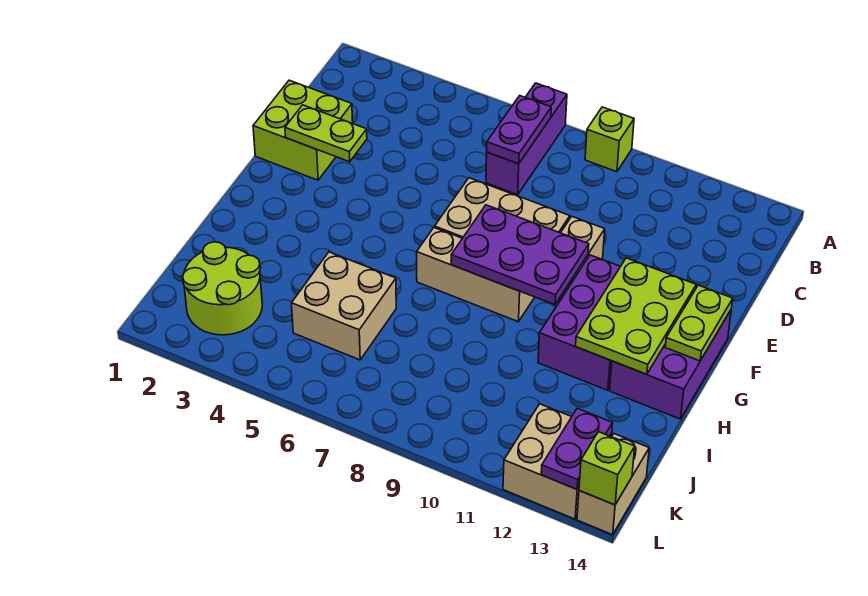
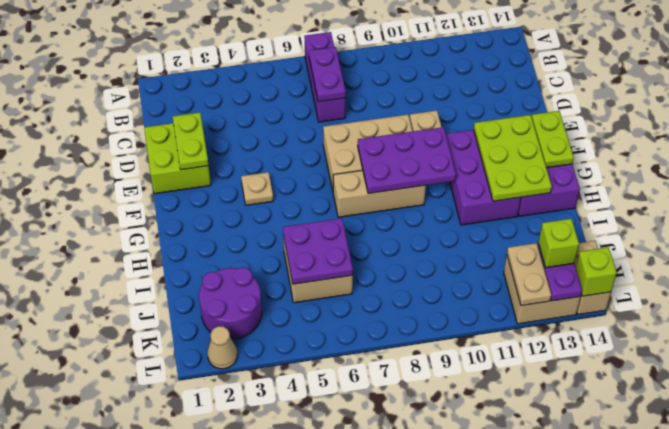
lime brick A9 level 1 -> lime brick K13 level 3
lime plate E2:E3 level 2 -> lime plate D2:E2 level 2
none -> tan plate F4 level 1
none -> purple plate I5:J6 level 2
lime round brick J2:K3 level 1 -> purple round brick J2:K3 level 1
none -> tan plate K12:L12 level 2
none -> tan cone L2 level 1

